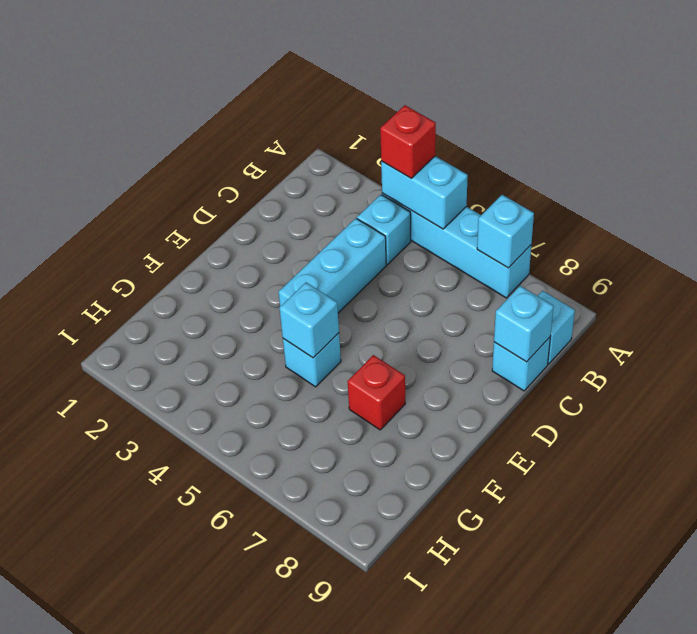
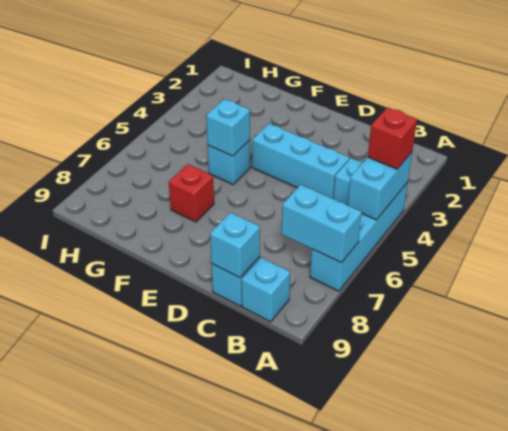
cyan brick A7 level 2 -> cyan brick A7:B7 level 2

